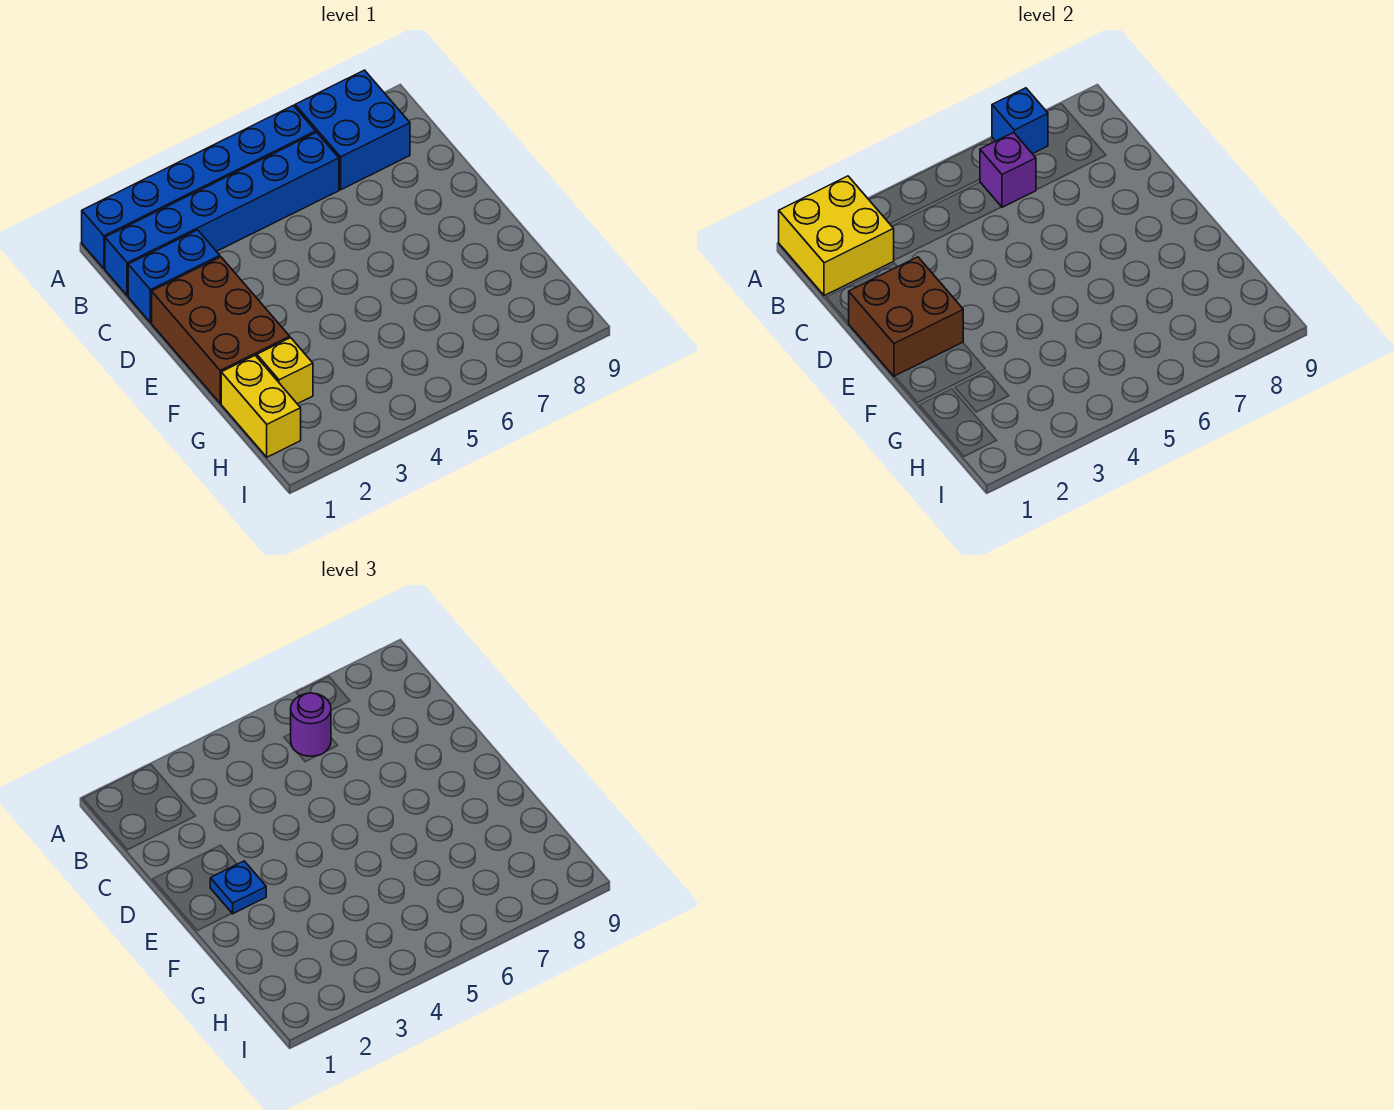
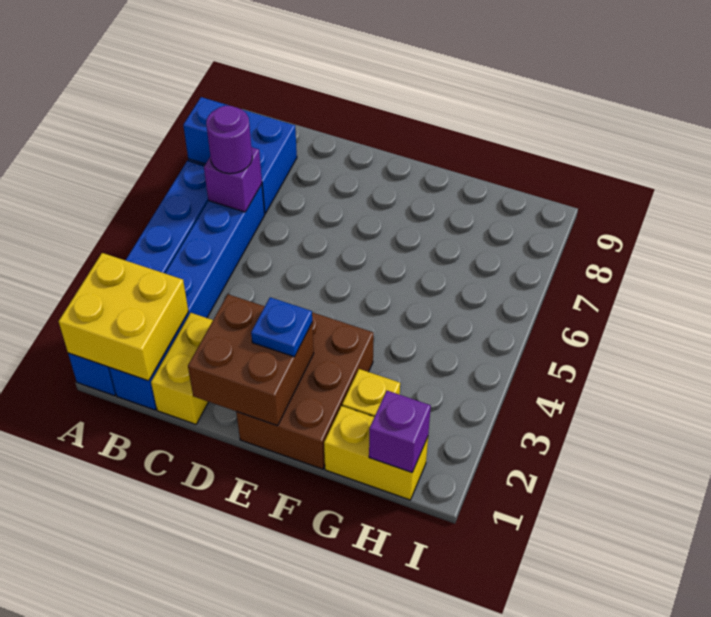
blue brick C1:C2 level 1 -> yellow brick C1:C2 level 1
brown brick D1:F2 level 1 -> brown brick E1:F3 level 1
none -> purple brick H1 level 2

